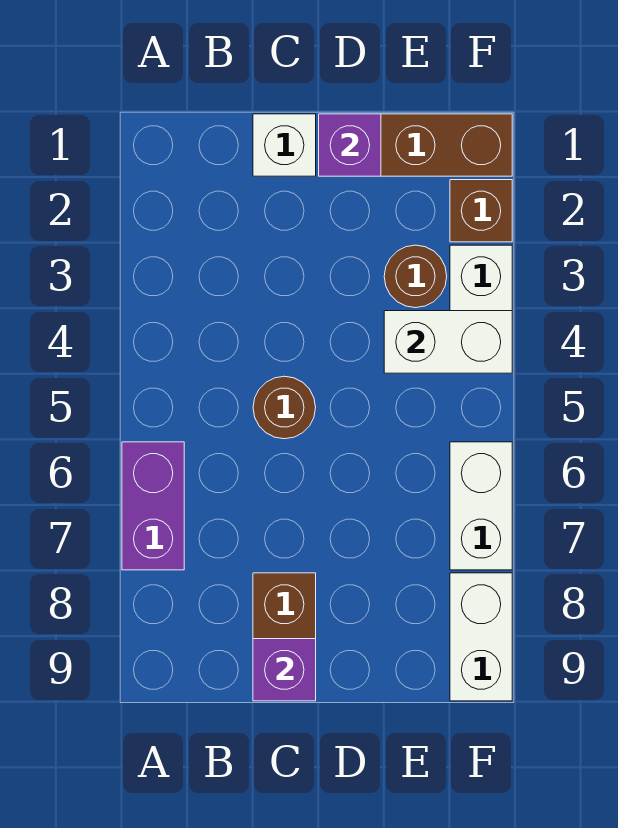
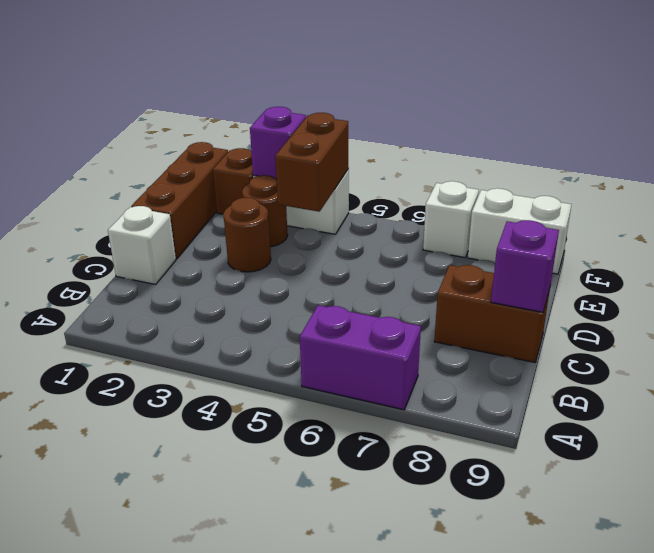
brown round brick C5 level 1 -> brown round brick D3 level 1
purple brick D1 level 2 -> purple brick F3 level 2
white brick E4:F4 level 2 -> brown brick E4:F4 level 2
white brick F6:F7 level 1 -> white brick F7 level 1

